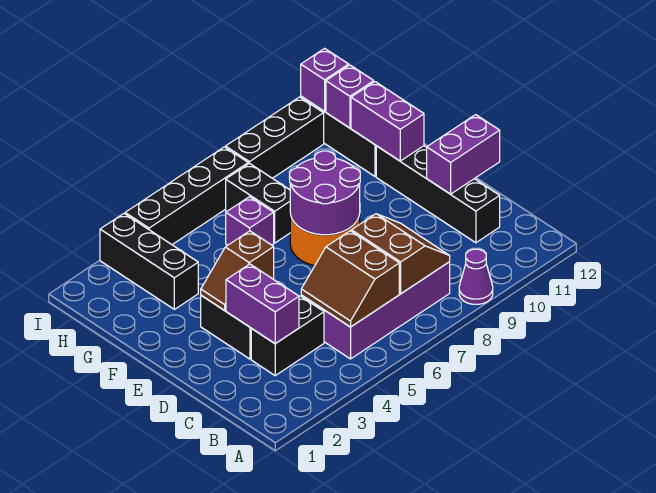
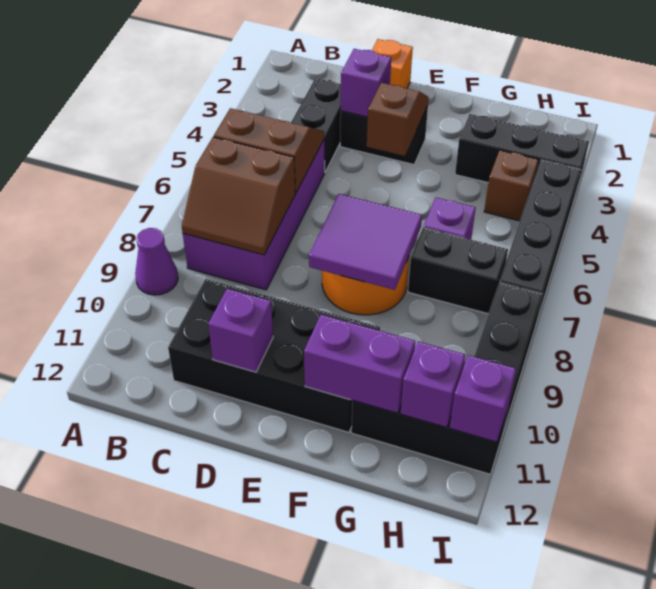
purple brick C3:D3 level 2 -> purple brick D3 level 2
black brick C11:F11 level 1 -> black brick C10:F11 level 1
none -> orange brick D1 level 1
purple brick D11:D12 level 2 -> purple brick D11 level 2
purple round brick E7:F8 level 2 -> purple tile E7:F8 level 2
none -> brown brick H4 level 1

